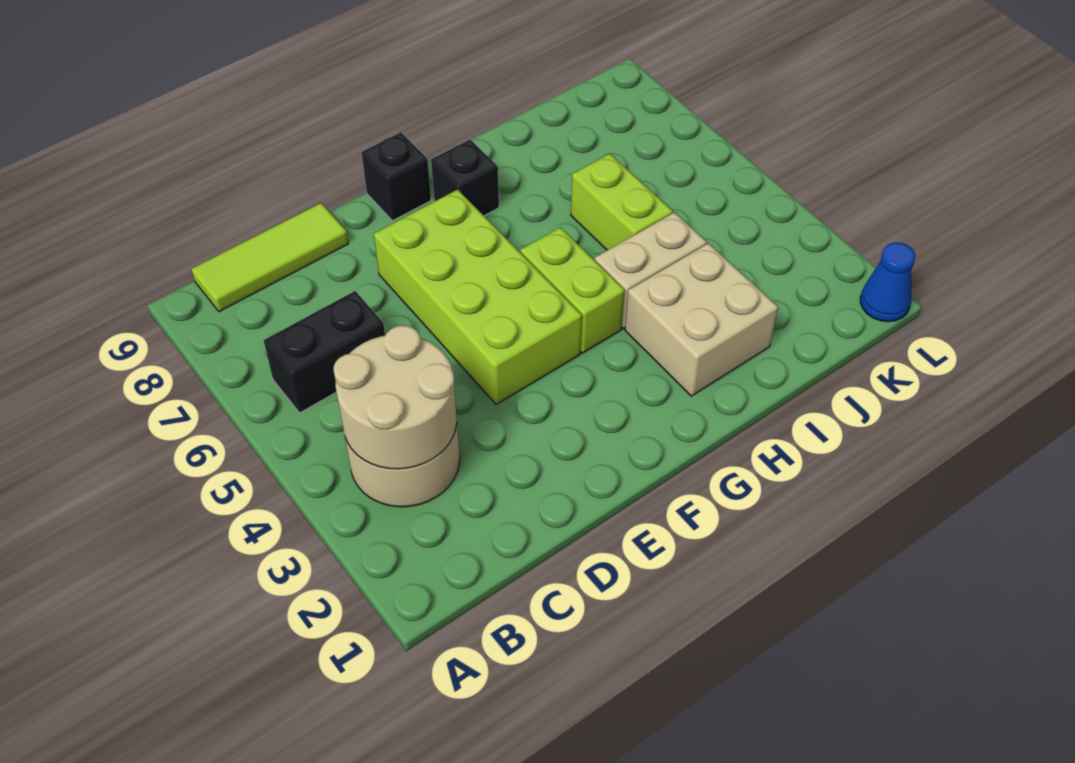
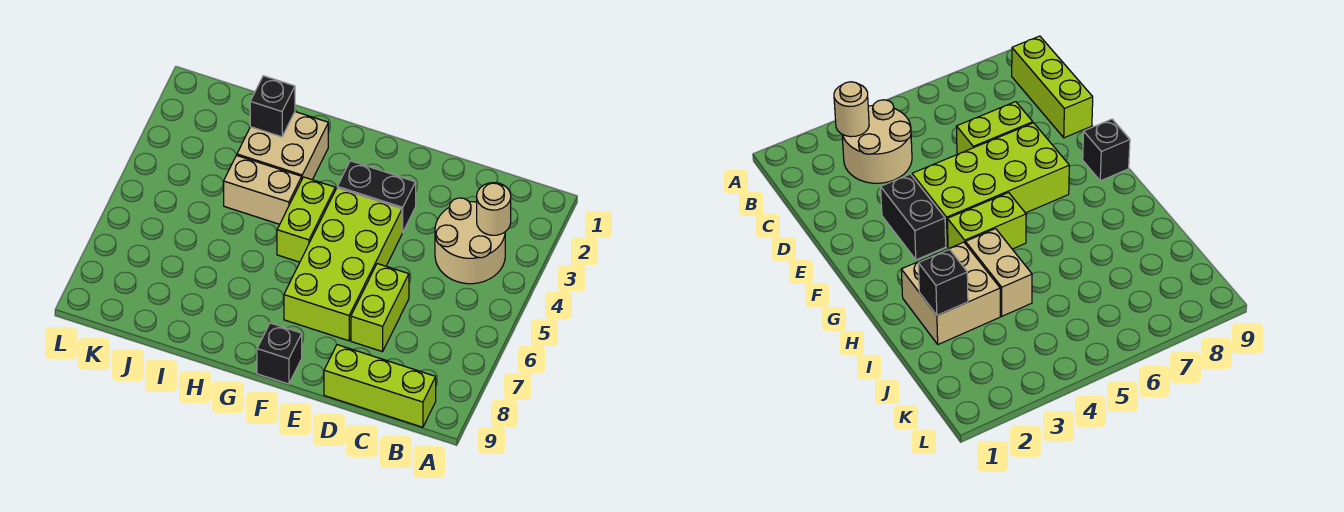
tan round brick B3:C4 level 2 -> tan round brick B3 level 2
black brick B6:C6 level 1 -> black brick E3:F3 level 1
lime tile B9:D9 level 1 -> lime brick B9:D9 level 1
black brick G8 level 1 -> black brick I2 level 2
lime brick I5:I6 level 1 -> lime brick D6:D7 level 1
blue cone L1 level 1 -> none

